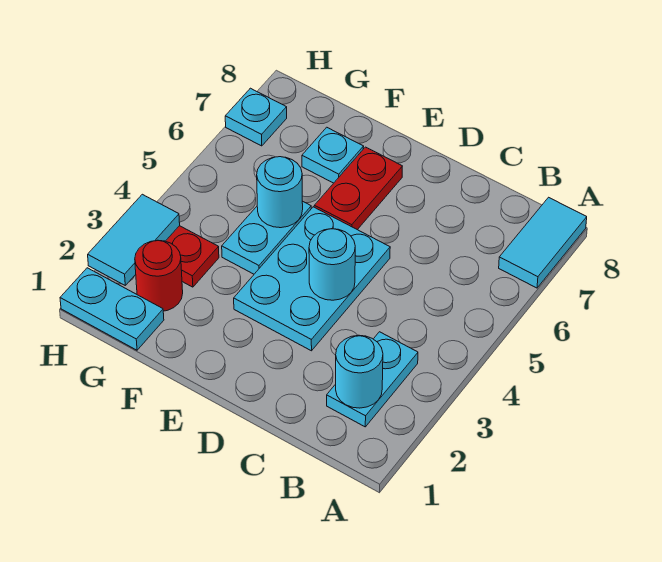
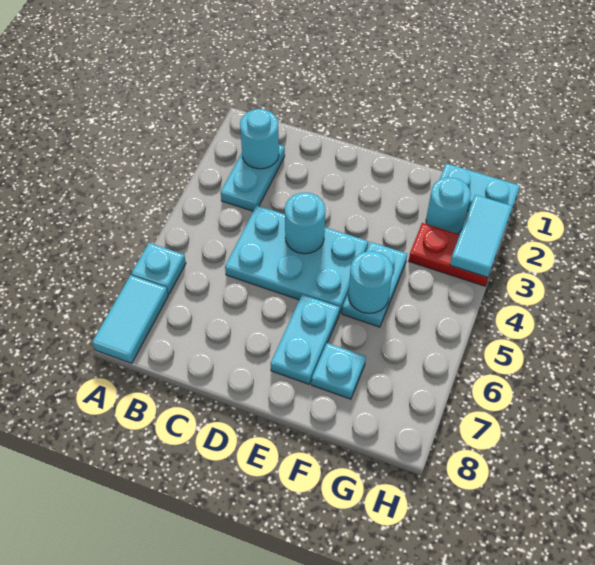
cyan plate D3:E5 level 1 -> cyan plate C4:E5 level 1
red plate E6:E7 level 1 -> cyan plate E6:E7 level 1
red round brick G2 level 1 -> cyan round brick G2 level 1
cyan plate H7 level 1 -> cyan plate A6 level 1

